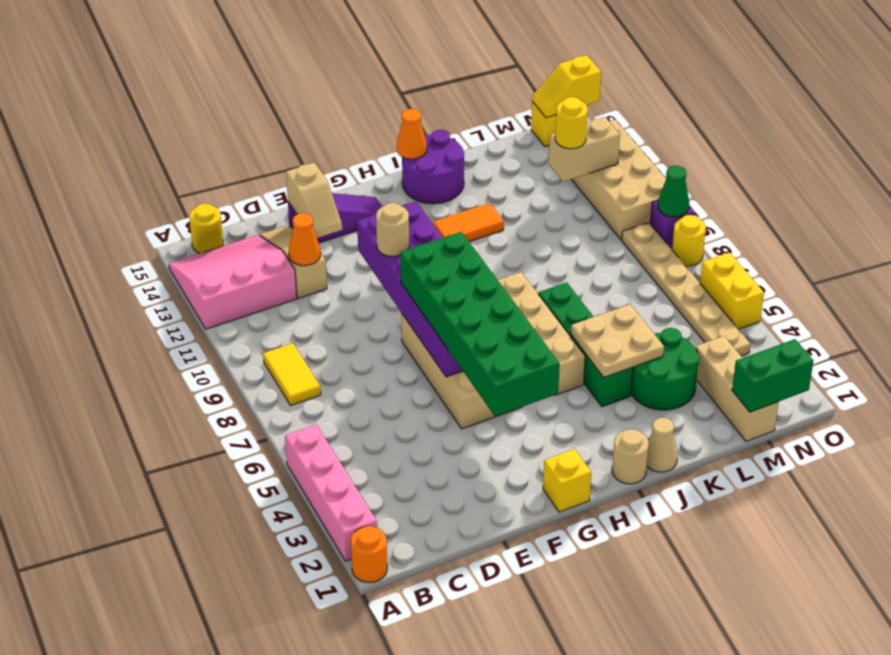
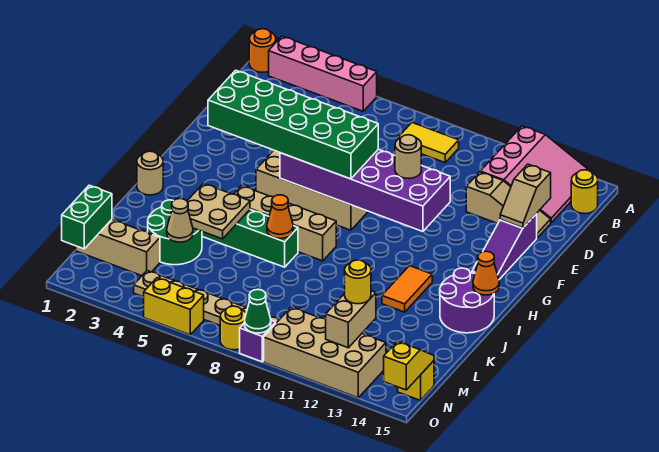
orange cone D12 level 2 -> orange cone J7 level 2
tan slope E13:E14 level 2 top 14 -> tan slope D14:E14 level 2 top D
yellow brick G1 level 1 -> none
tan cone J1 level 1 -> tan cone L4 level 2

